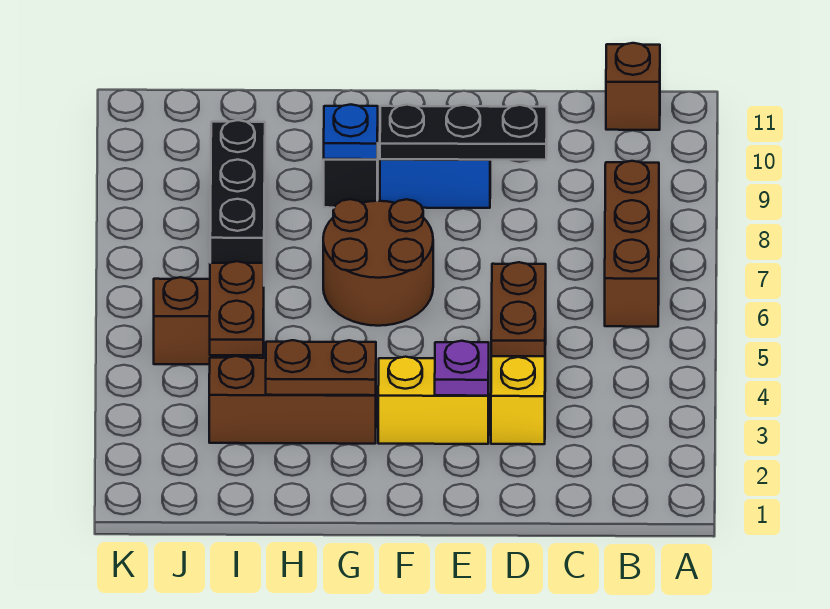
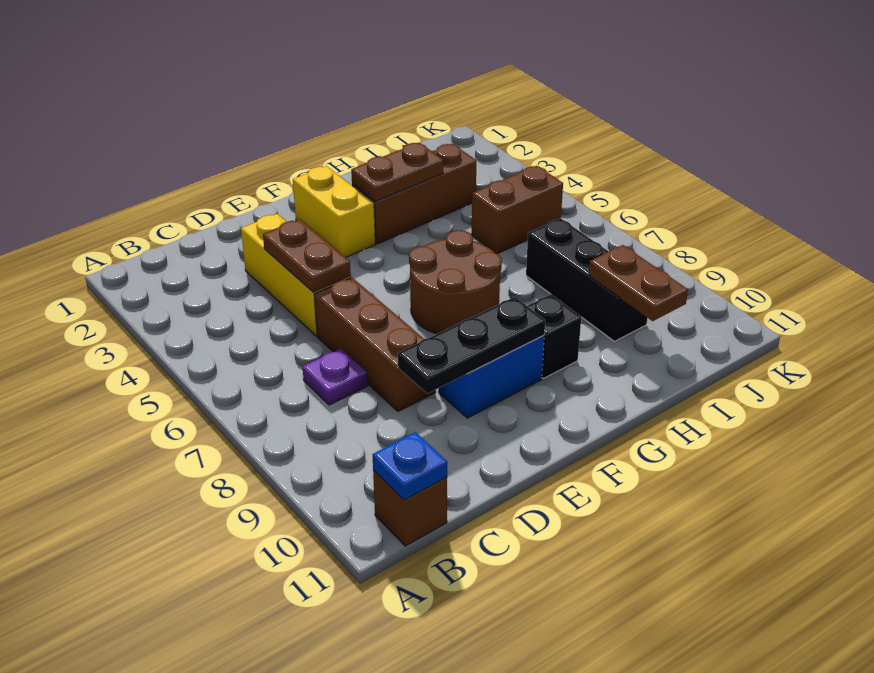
brown brick B6:B8 level 1 -> brown brick D6:D8 level 1
yellow brick E3:F3 level 1 -> yellow brick F2:F3 level 1
purple plate E3 level 2 -> purple plate C7 level 1
blue plate G9 level 2 -> blue plate B11 level 2
brown plate I4:I5 level 2 -> brown plate I9:I10 level 2

